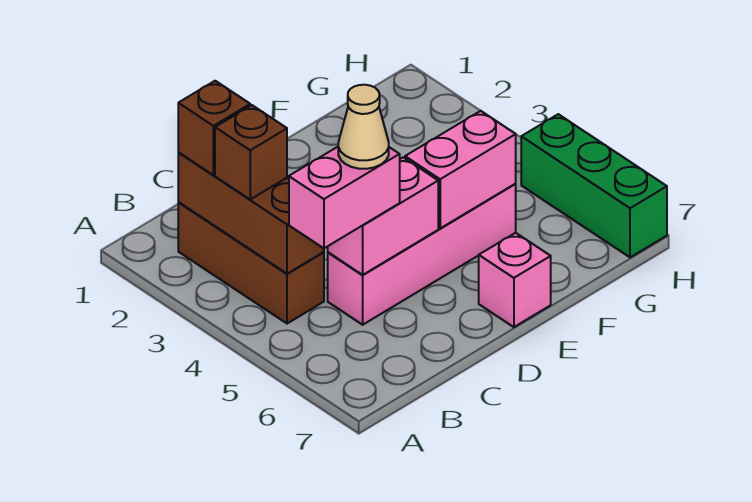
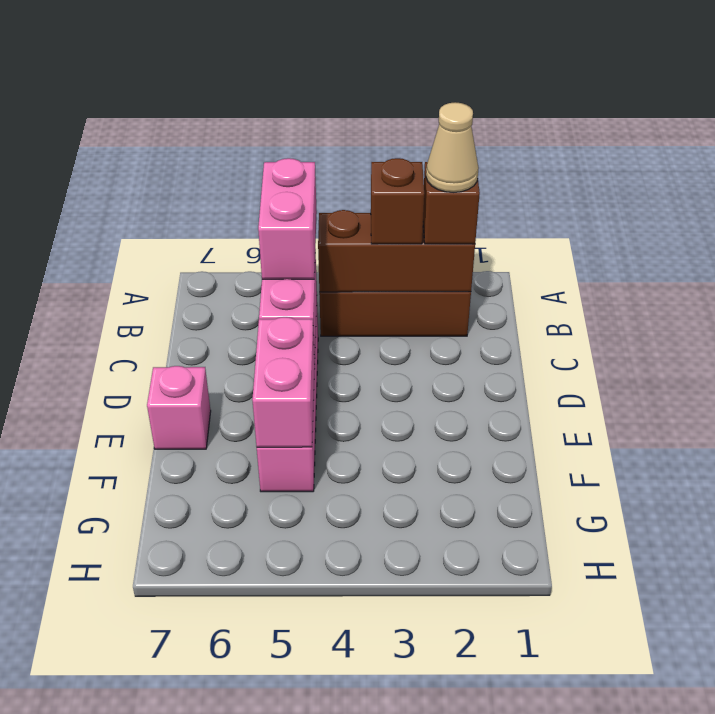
tan cone C5 level 4 -> tan cone B2 level 4
green brick H5:H7 level 1 -> none

